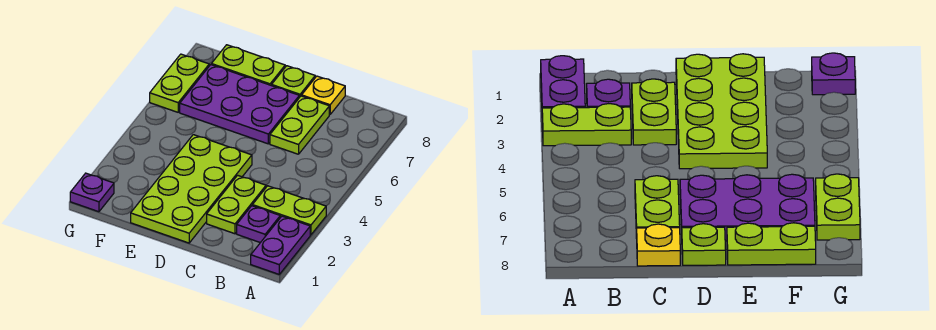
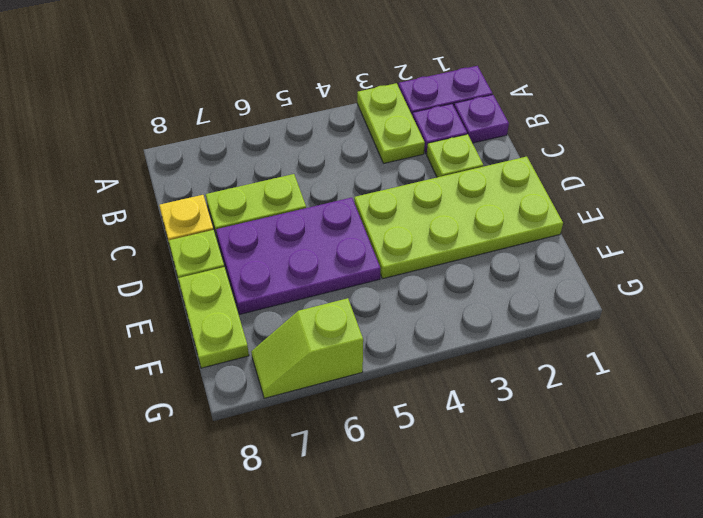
lime plate C2:C3 level 1 -> lime plate C2 level 1
purple plate D6:F7 level 1 -> purple plate D5:E7 level 1
purple plate G1 level 1 -> purple plate B1 level 1
lime plate G6:G7 level 1 -> lime slope G6:G7 level 1 top 6

